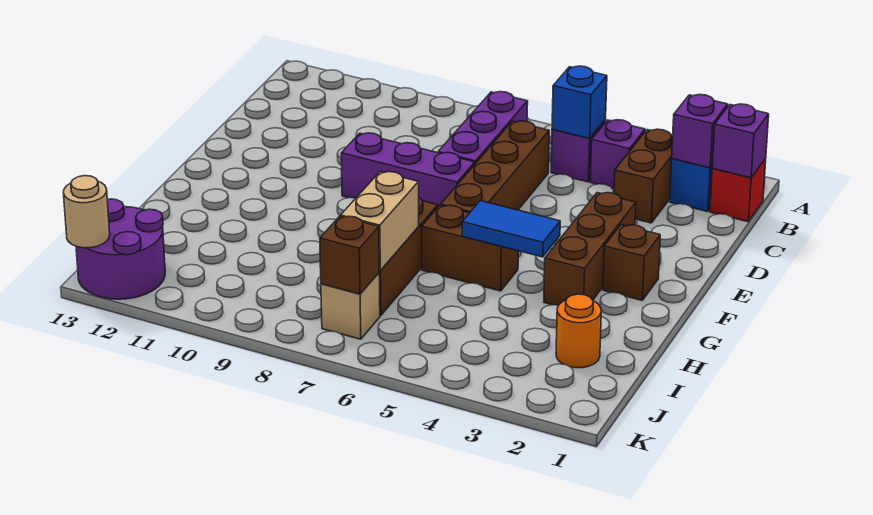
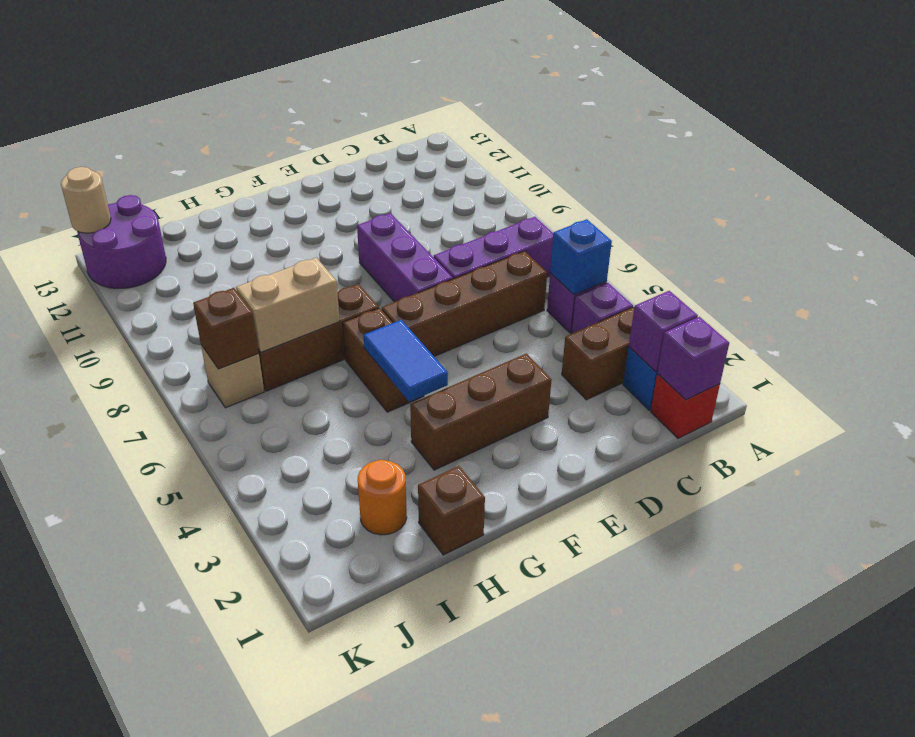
brown brick F2 level 1 -> brown brick H1 level 1

